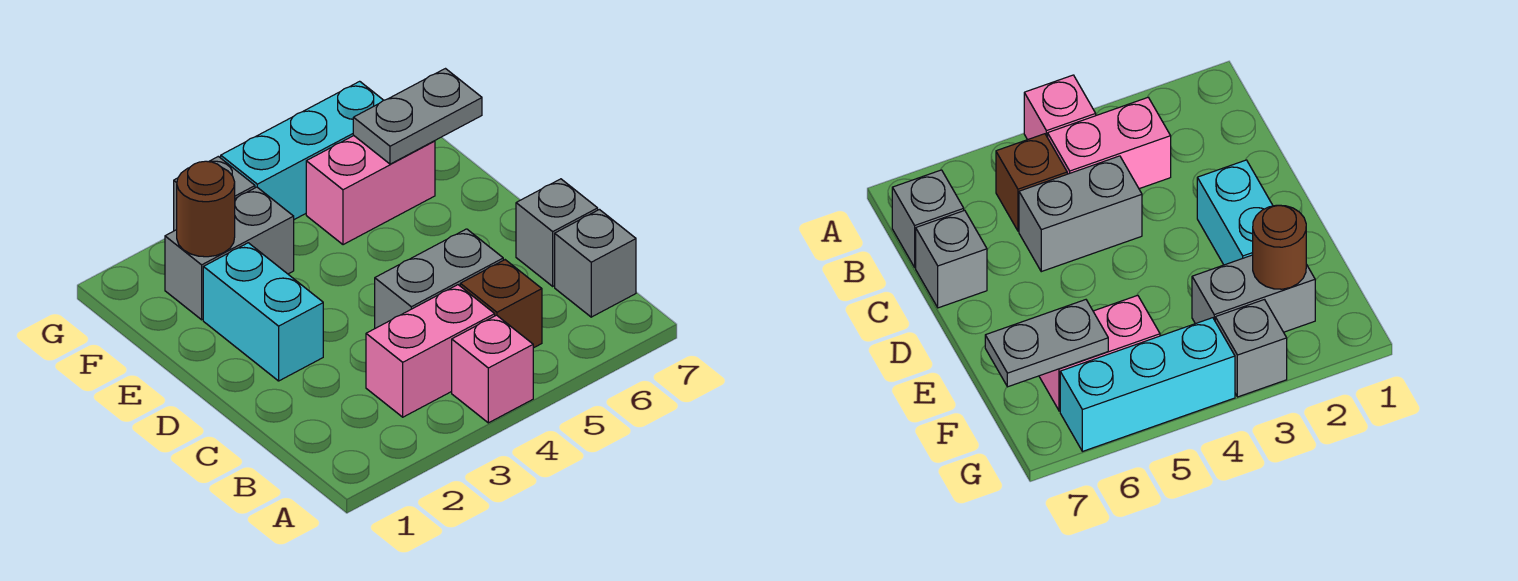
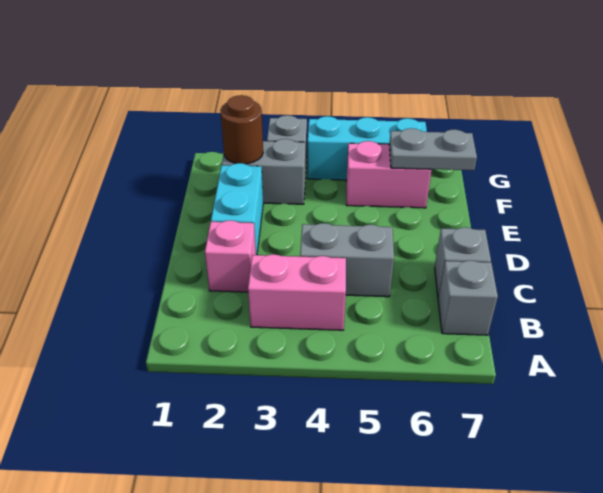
pink brick A4 level 1 -> pink brick C2 level 1
brown brick B5 level 1 -> none

